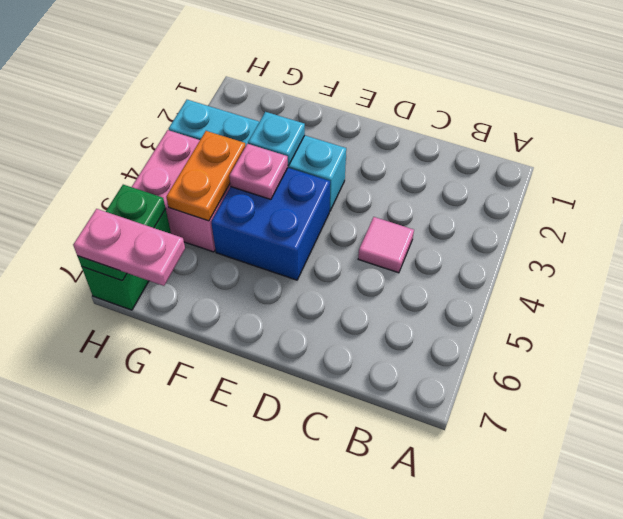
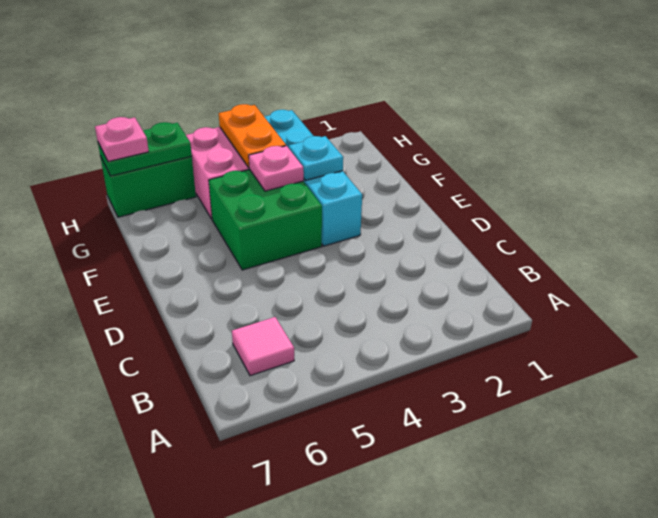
pink tile C4 level 1 -> pink tile B6 level 1
blue brick E4:F5 level 1 -> green brick E4:F5 level 1
orange plate G4:G5 level 2 -> orange plate G4:H4 level 2
pink plate G7:H7 level 3 -> pink plate H7 level 3

